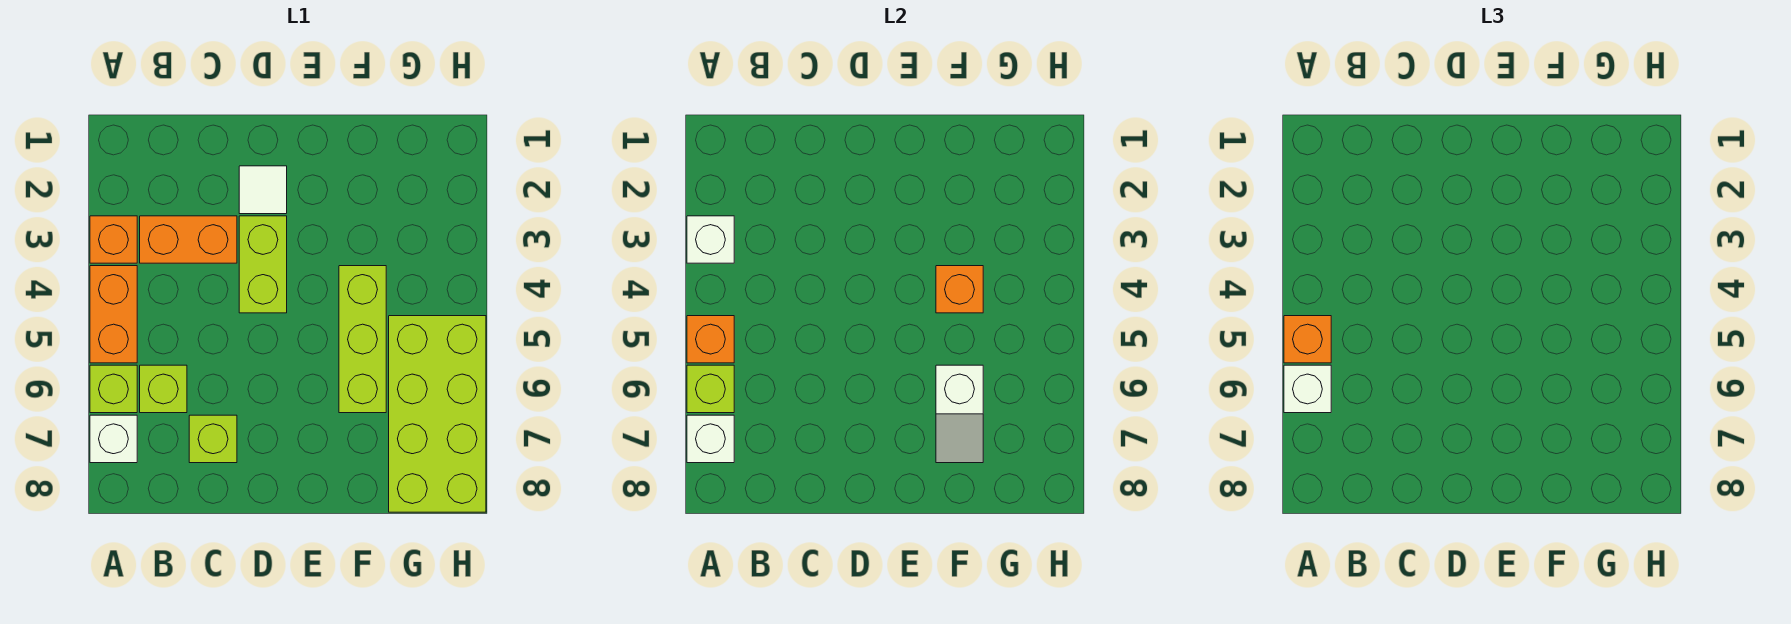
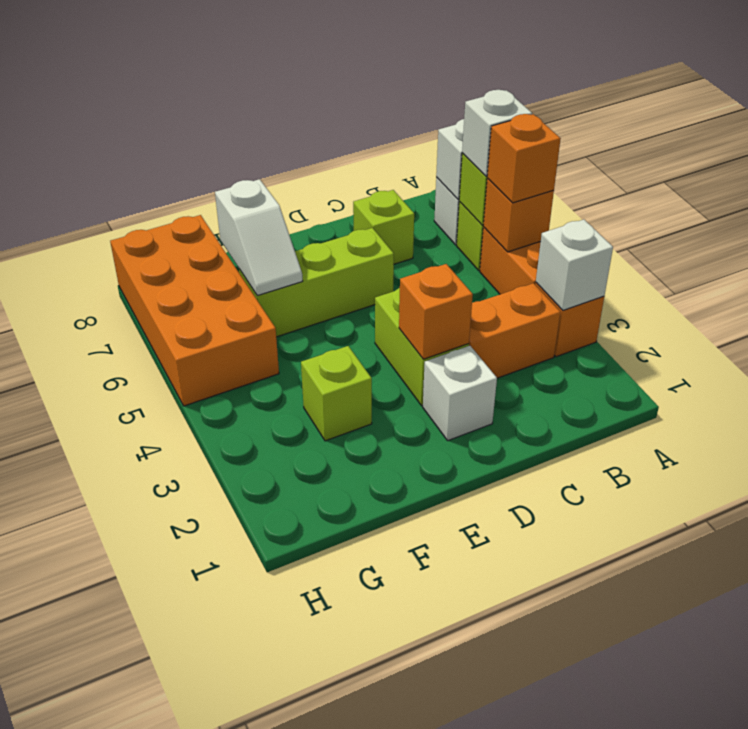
lime brick B6 level 1 -> lime brick F3 level 1
white tile D2 level 1 -> white brick D2 level 1
lime brick F4:F6 level 1 -> lime brick D6:F6 level 1
orange brick F4 level 2 -> orange brick D3 level 2
white slope F6:F7 level 2 top 6 -> white slope F6:F7 level 2 top 7
lime brick G5:H8 level 1 -> orange brick G5:H8 level 1

